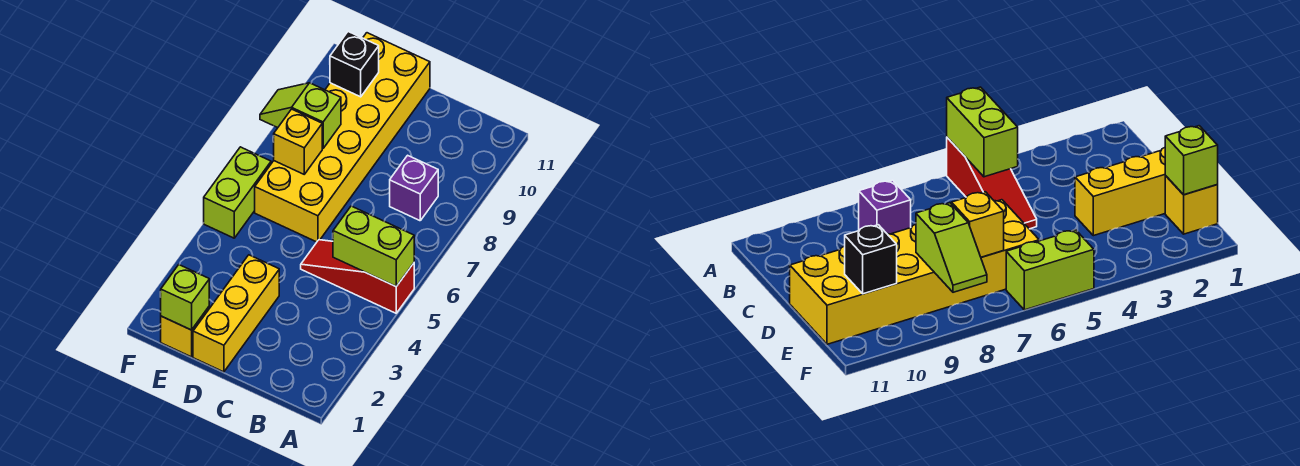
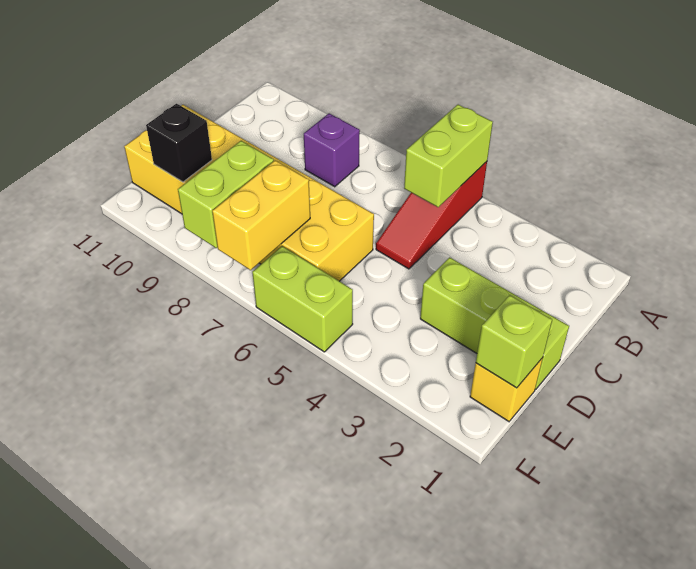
yellow brick D1:D3 level 1 -> lime brick D1:D3 level 1
yellow brick E7 level 2 -> yellow brick E7:F7 level 2
lime slope E8:F8 level 2 top E -> lime brick E8:F8 level 2

